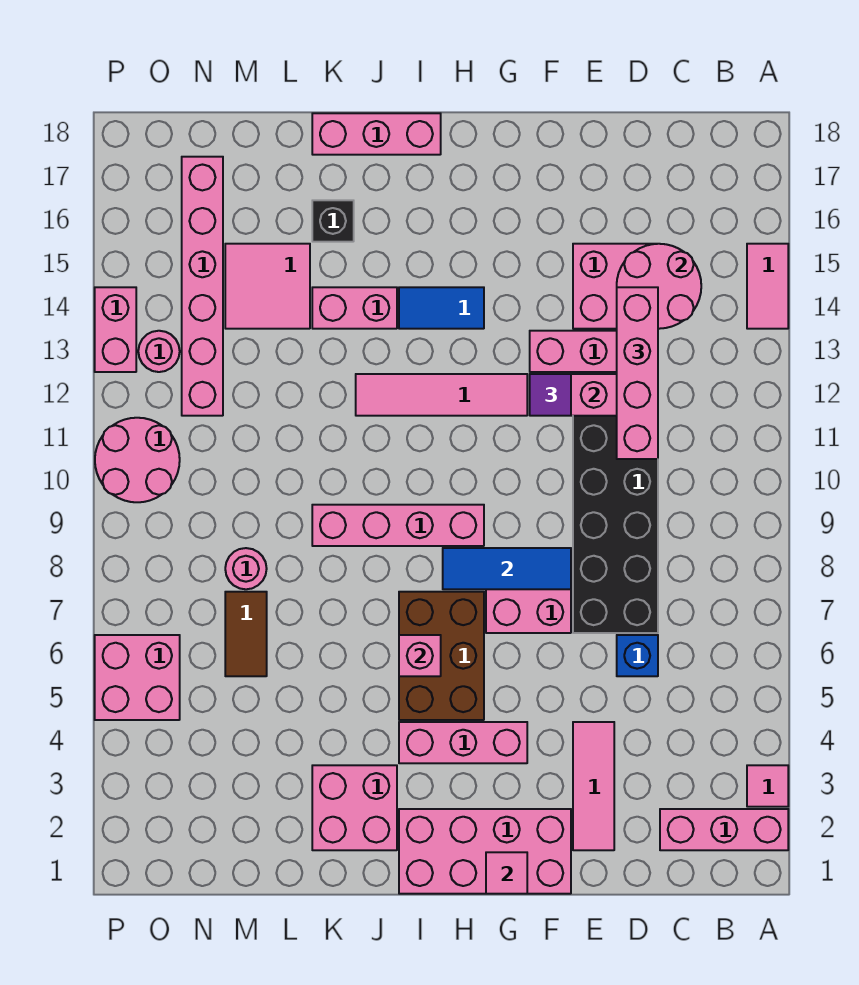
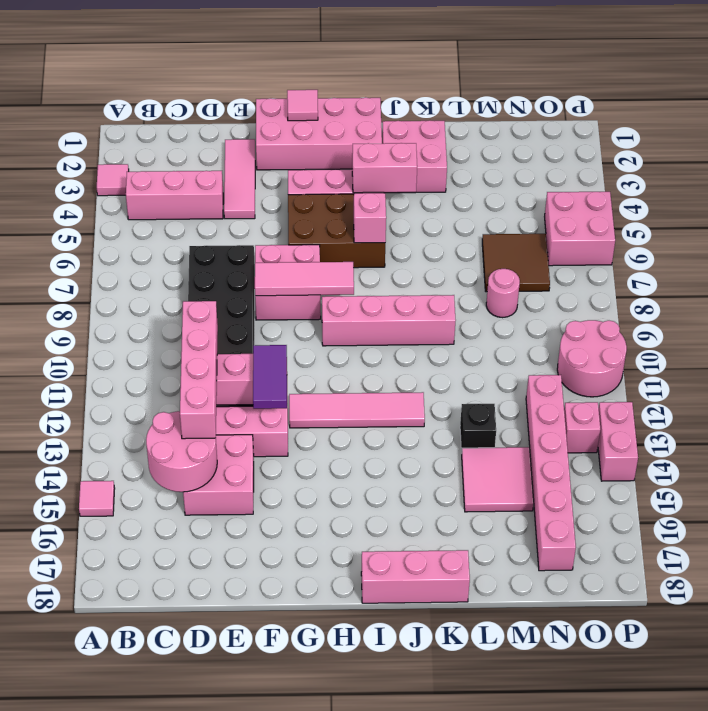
pink brick A2:C2 level 1 -> pink brick B4:D4 level 1
pink tile A14:A15 level 1 -> pink tile A15 level 1
blue brick D6 level 1 -> none
blue tile F8:H8 level 2 -> pink tile F8:H8 level 2
purple tile F12 level 3 -> purple tile F12:F13 level 3
brown brick H5:I7 level 1 -> brown brick G5:I6 level 1
blue tile H14:I14 level 1 -> none
pink brick J14:K14 level 1 -> pink brick I4:J4 level 2
black brick K16 level 1 -> black brick L13 level 1
brown tile M6:M7 level 1 -> brown tile M6:N7 level 1
pink round brick O13 level 1 -> pink brick O13 level 1

